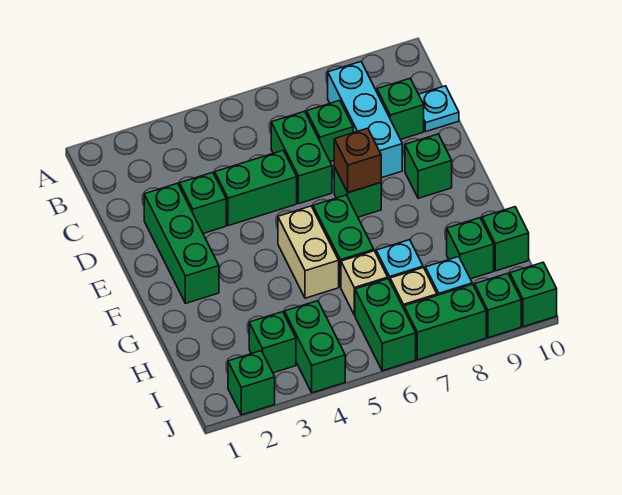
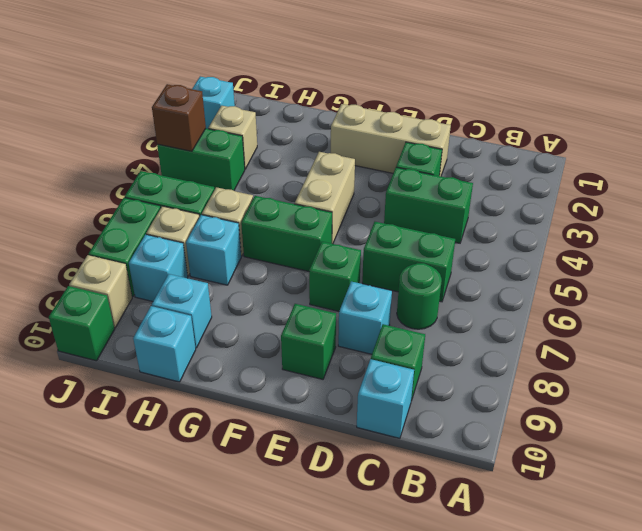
cyan brick B8:D8 level 1 -> cyan brick D8 level 1
green brick C7 level 1 -> green round brick C7 level 1
cyan plate C10 level 1 -> cyan brick C10 level 1
green brick D2:F2 level 1 -> tan brick D2:F2 level 1
green brick D4:D5 level 1 -> green brick C4:D4 level 1
brown brick E7 level 2 -> brown brick J4 level 2
tan brick F5:G5 level 1 -> tan brick F4:F5 level 1
green brick H9 level 1 -> cyan brick H9 level 1
green brick H10 level 1 -> cyan brick H10 level 1
green brick I3 level 1 -> tan brick I3 level 1
green brick J2 level 1 -> cyan brick J2 level 1
green brick J9 level 1 -> tan brick J9 level 1

